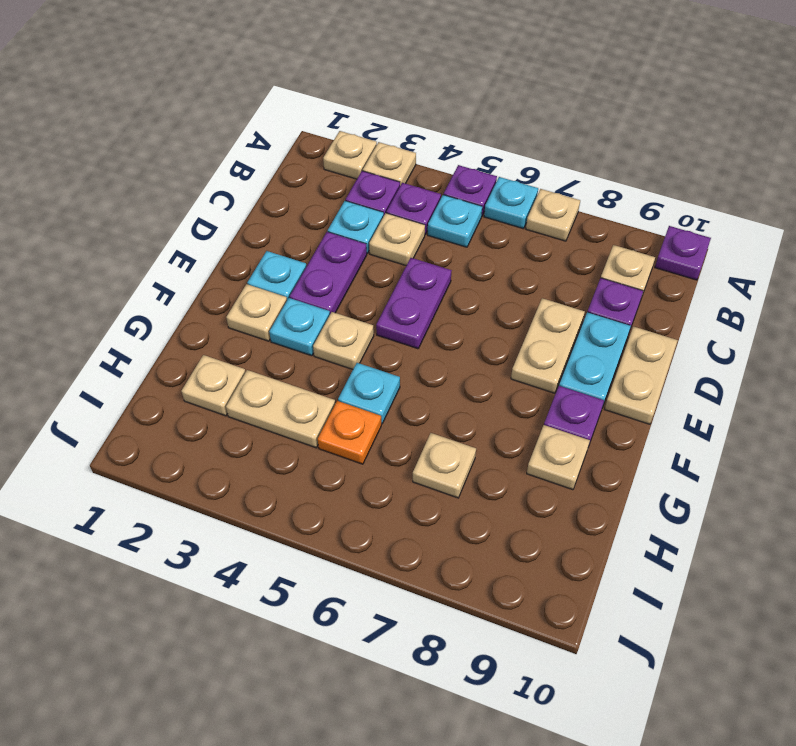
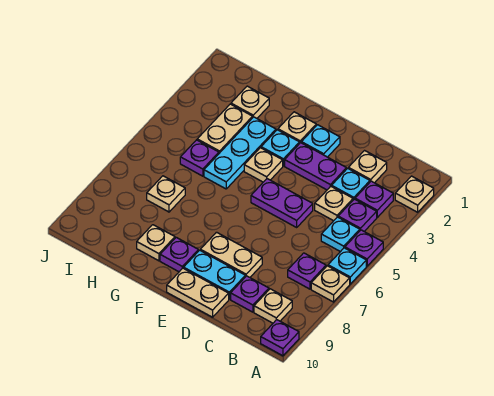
tan plate A3 level 1 -> tan plate C2 level 1
none -> purple plate B7 level 1
cyan plate G5 level 1 -> cyan plate G3:G5 level 1
orange plate H5 level 1 -> purple plate H5 level 1

